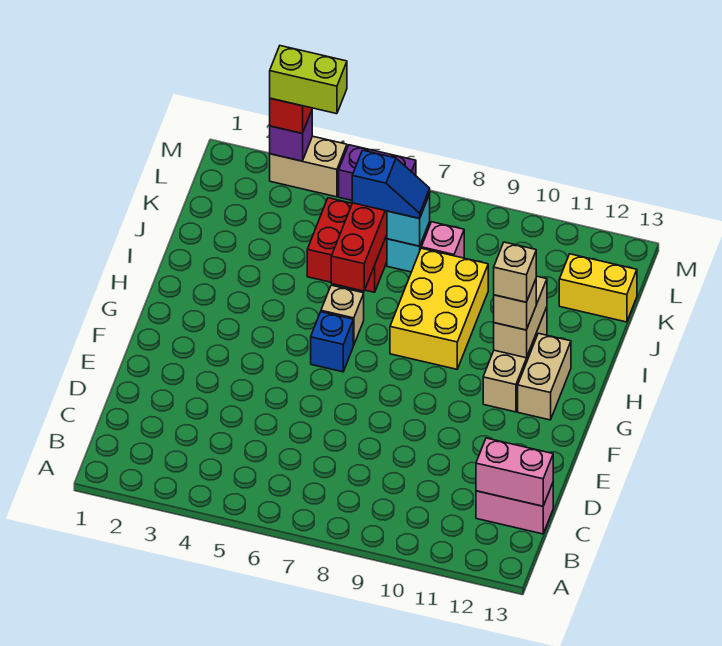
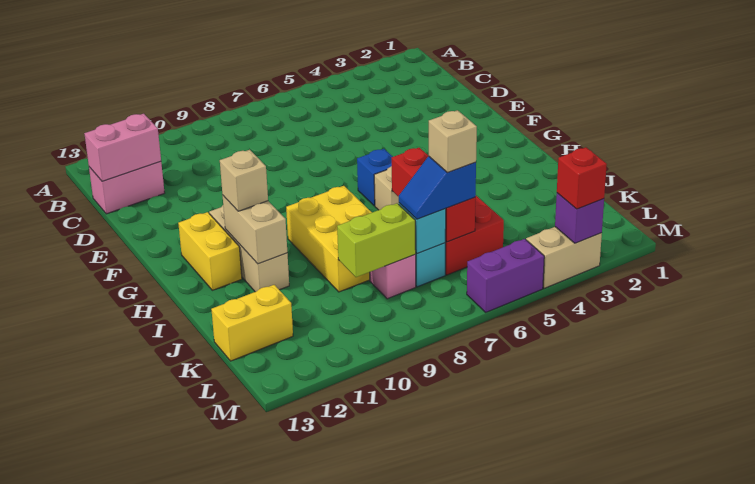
tan brick G12:H12 level 1 -> yellow brick G12:H12 level 1
tan brick H11 level 4 -> tan brick K6 level 4
lime brick M3:M4 level 4 -> lime brick K8:K9 level 2

